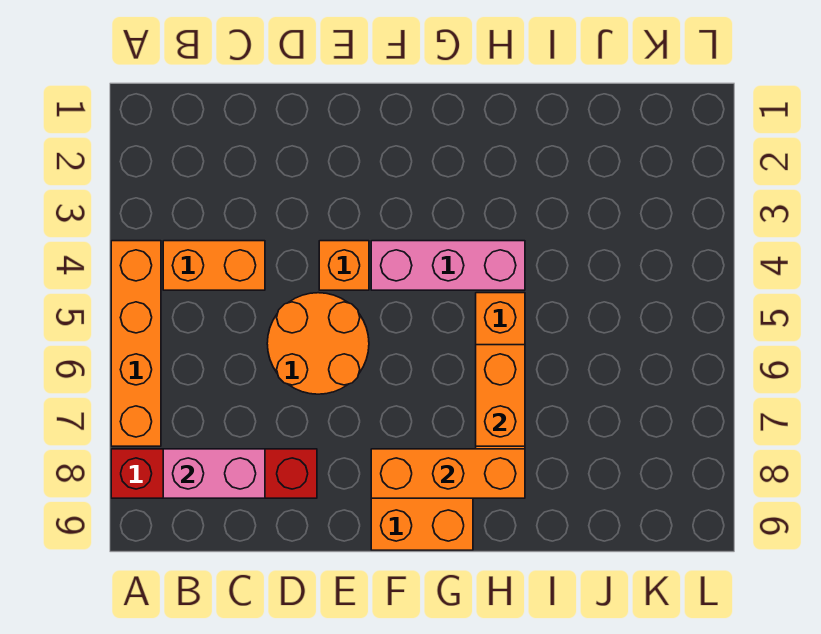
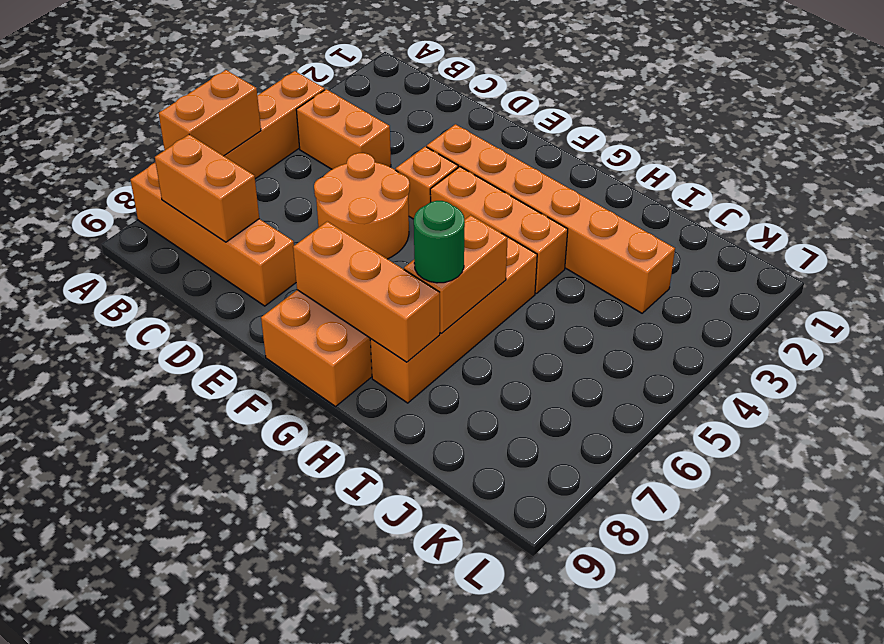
none -> orange brick A6:A7 level 2
red brick A8:D8 level 1 -> orange brick A8:D8 level 1
pink brick B8:C8 level 2 -> orange brick B8:C8 level 2
none -> orange brick E3:J3 level 1
pink brick F4:H4 level 1 -> orange brick F4:H4 level 1
none -> green round brick H7 level 3

